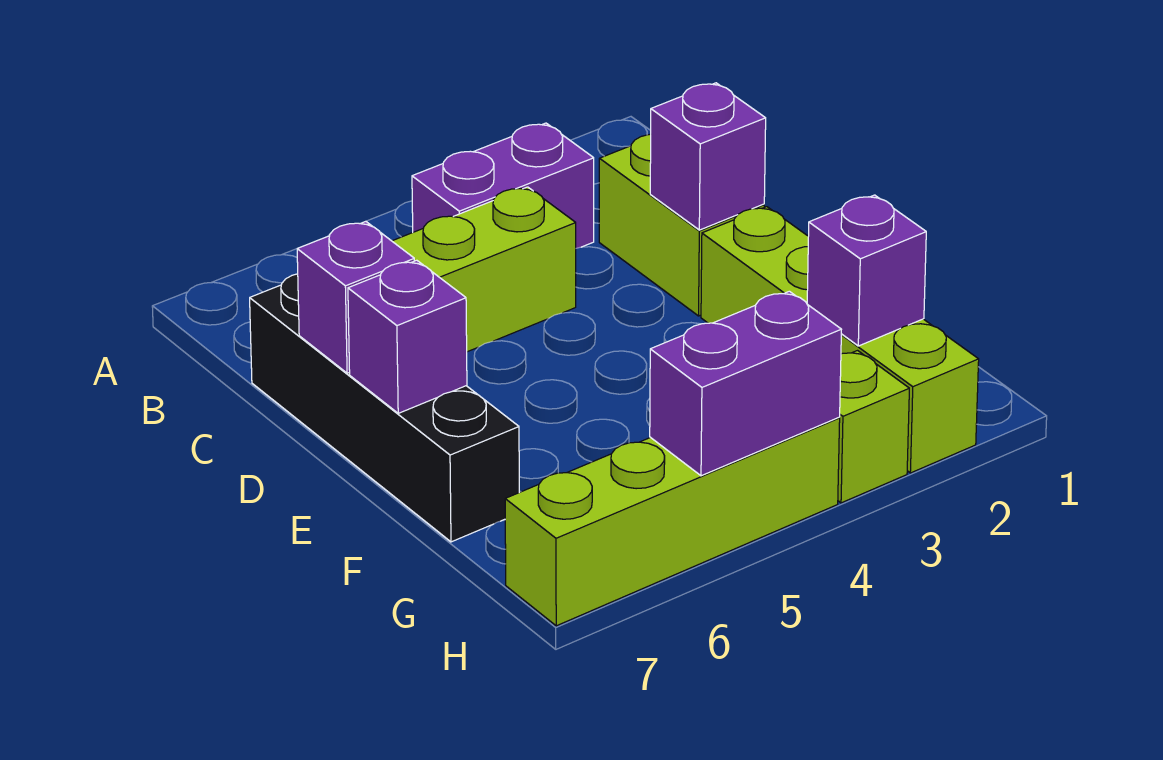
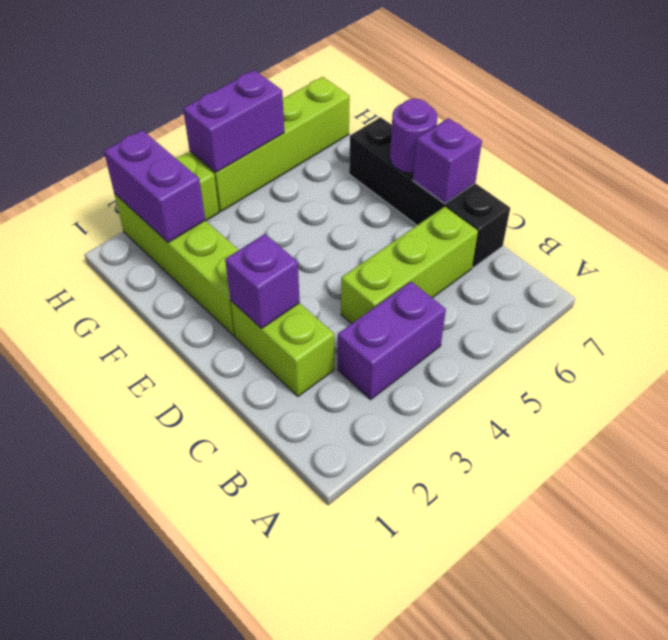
purple brick E7 level 2 -> purple round brick E7 level 2
purple brick G2 level 2 -> purple brick G2:H2 level 2

